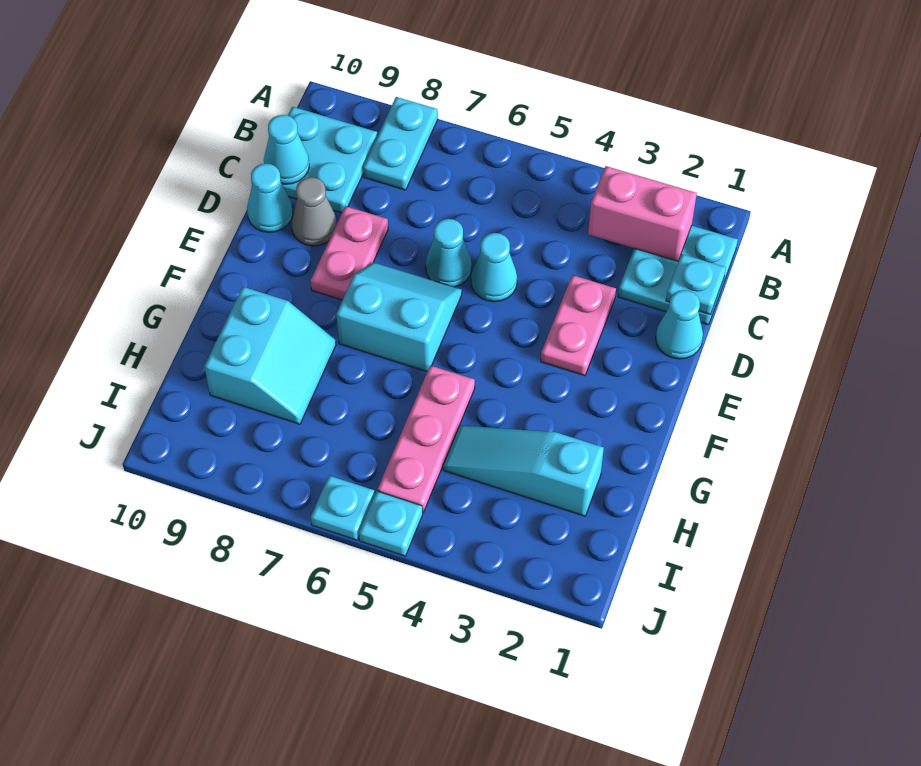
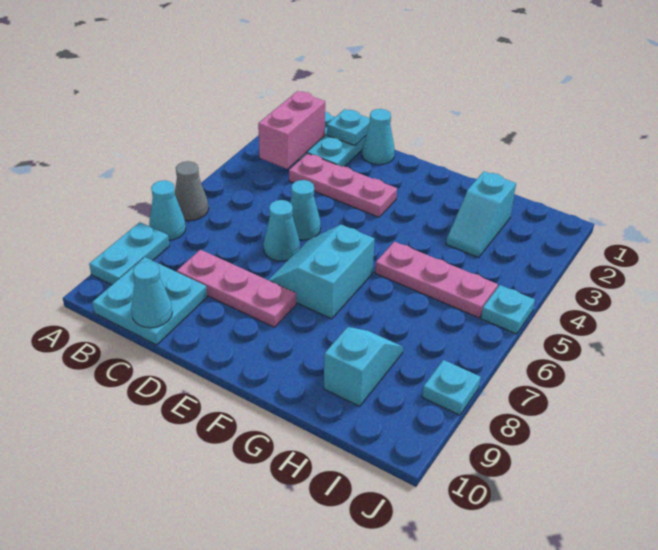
cyan plate A8:B8 level 1 -> cyan plate A8:A9 level 1
pink plate D3:E3 level 1 -> pink plate C3:E3 level 1
pink plate D8:E8 level 1 -> pink plate C8:E8 level 1
grey cone D9 level 1 -> grey cone A6 level 1
cyan cone D10 level 1 -> cyan cone A7 level 1
cyan slope G8:H9 level 1 top 9 -> cyan slope H8:H9 level 1 top 9
cyan slope H2:H4 level 1 top 2 -> cyan slope H2:H3 level 1 top 2
cyan plate J6 level 1 -> cyan plate J8 level 1

